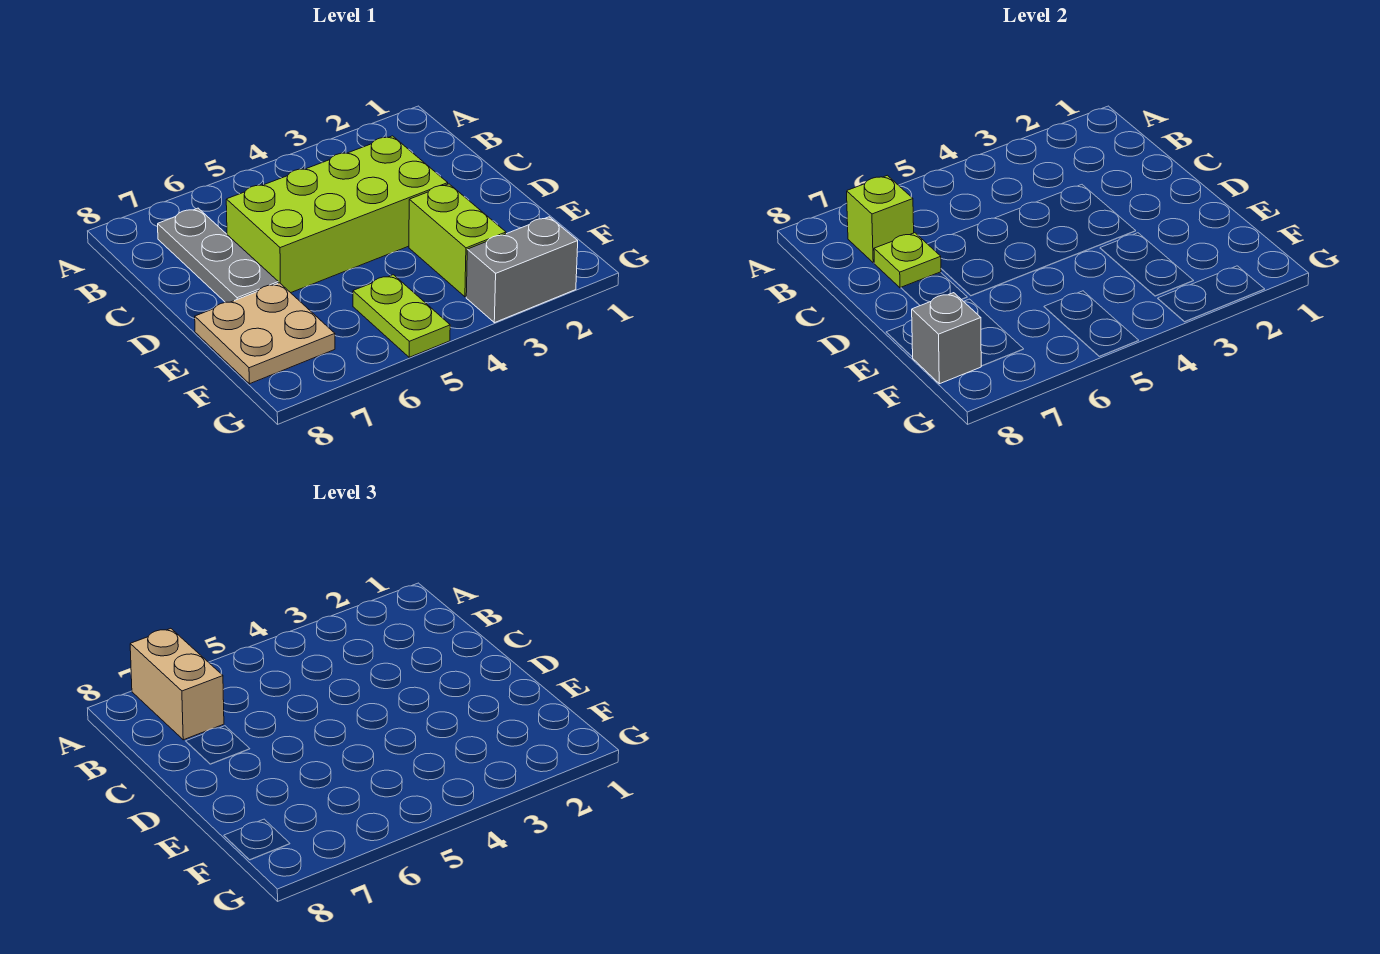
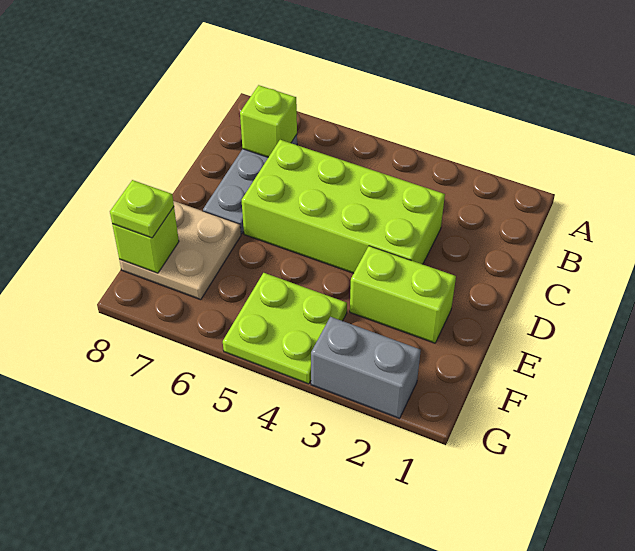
tan brick A7:B7 level 3 -> none
lime plate C7 level 2 -> lime plate F8 level 3
lime brick E3:F3 level 1 -> lime brick E2:E3 level 1
lime plate F5:G5 level 1 -> lime plate F4:G5 level 1
grey brick F8 level 2 -> lime brick F8 level 2

